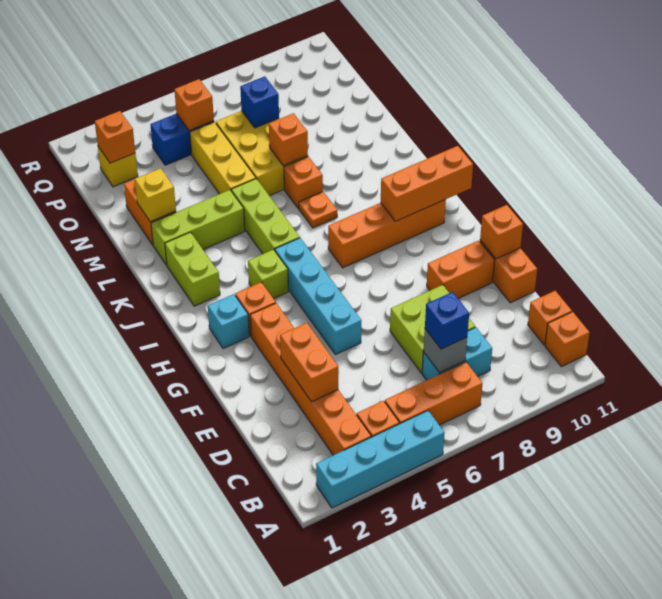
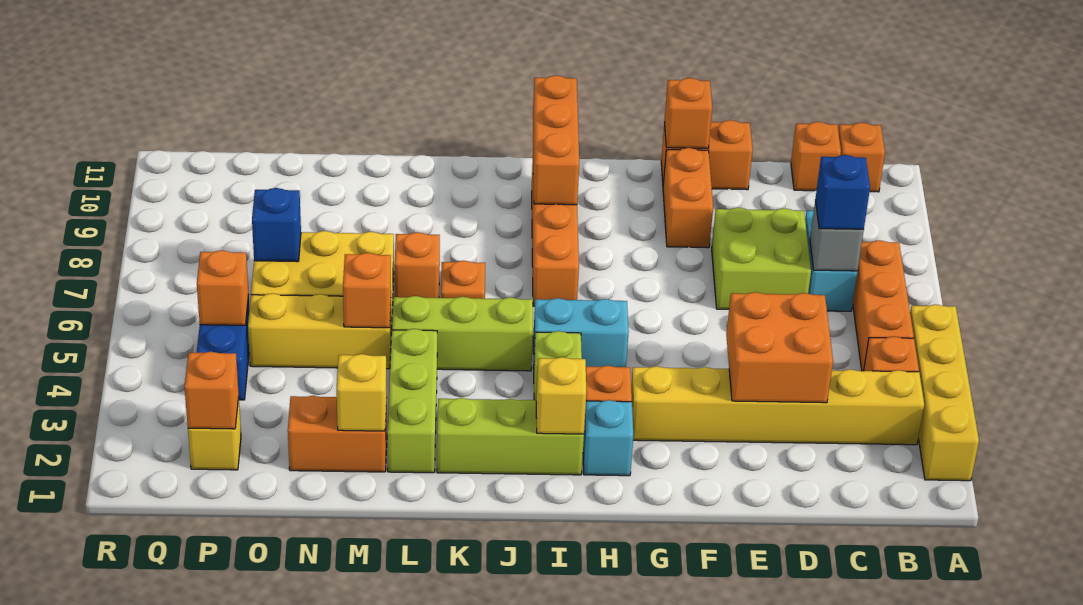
cyan brick A2:A5 level 1 -> yellow brick A2:A5 level 1
orange brick B3:G3 level 1 -> yellow brick B3:G3 level 1
orange brick D3:E3 level 2 -> orange brick D3:E4 level 2
cyan brick F5:I5 level 1 -> cyan brick H5:I5 level 1
none -> yellow brick I2 level 2
lime brick J2:K2 level 1 -> lime brick I2:K2 level 1
orange brick M7 level 2 -> orange brick M5 level 2

